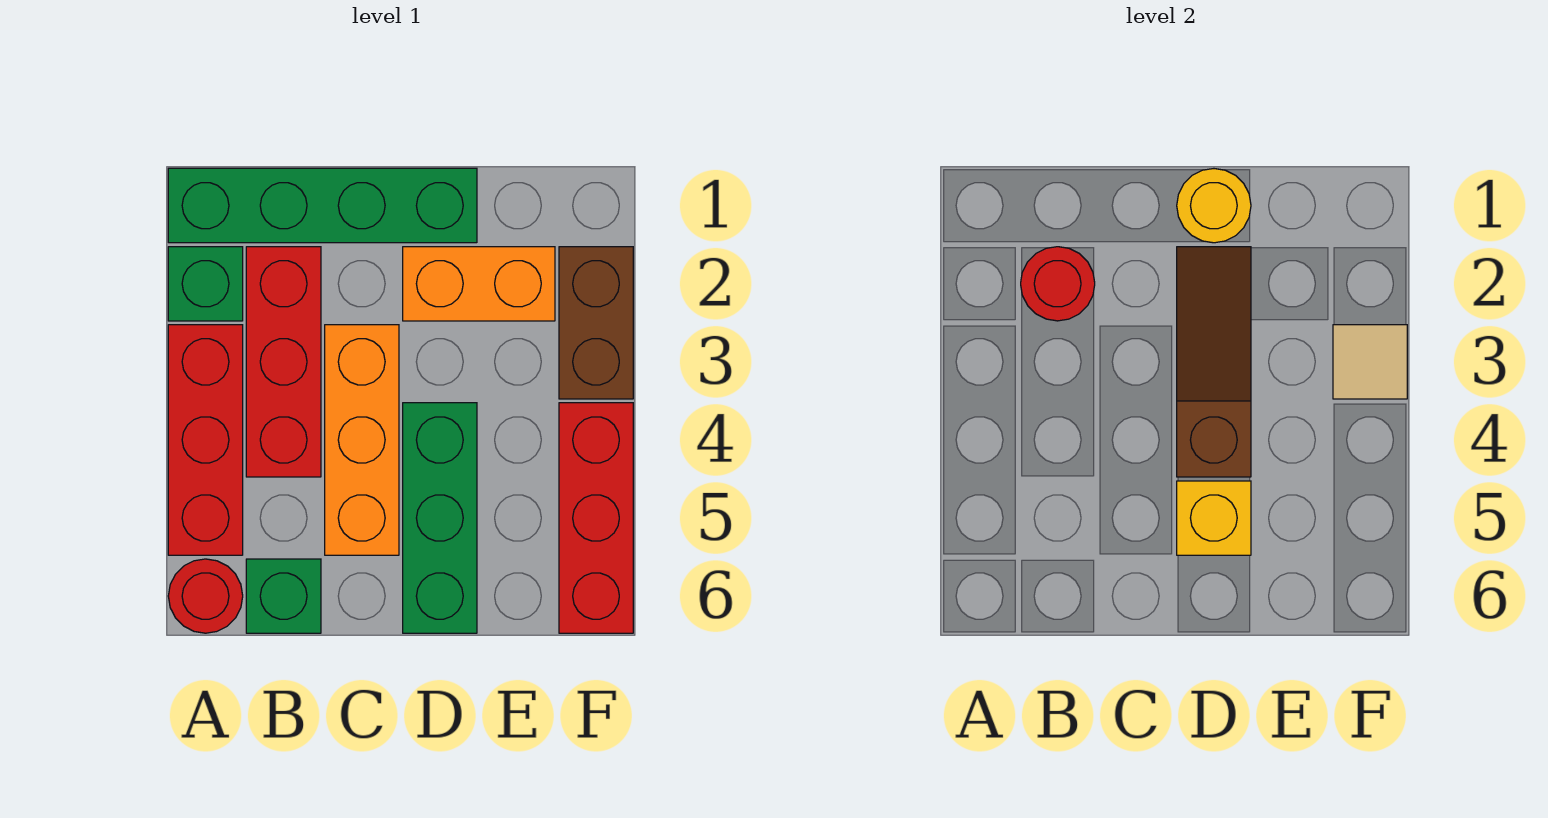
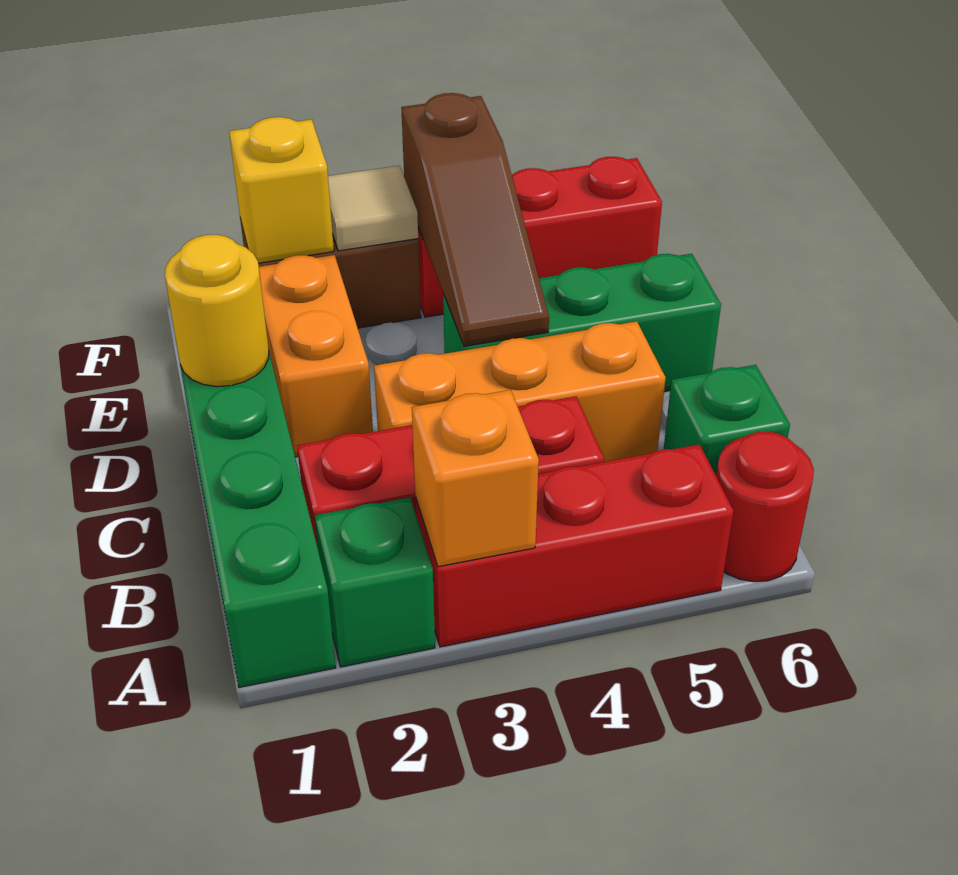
none -> orange brick A3 level 2
red round brick B2 level 2 -> none
brown slope D2:D4 level 2 top 4 -> brown slope D4:F4 level 2 top F
yellow brick D5 level 2 -> yellow brick F2 level 2

